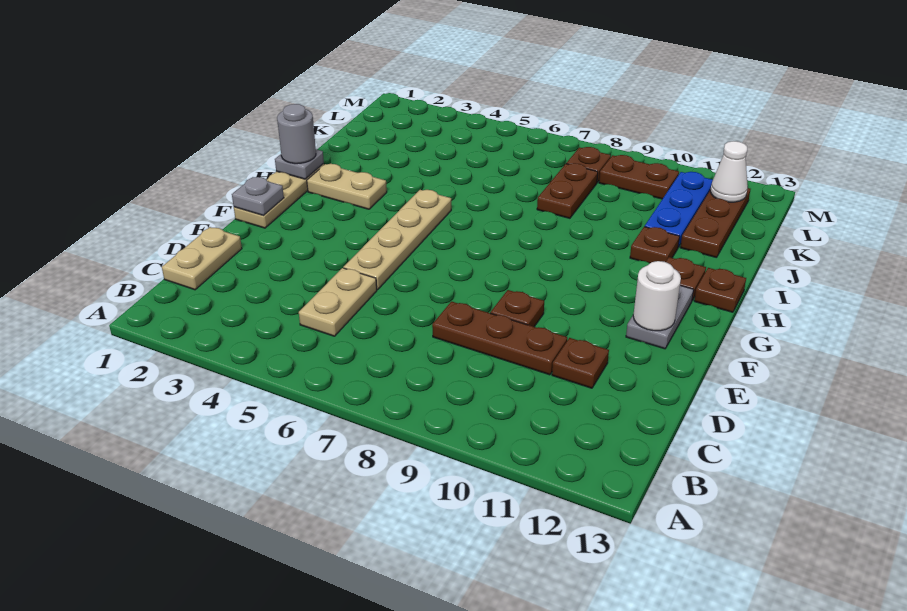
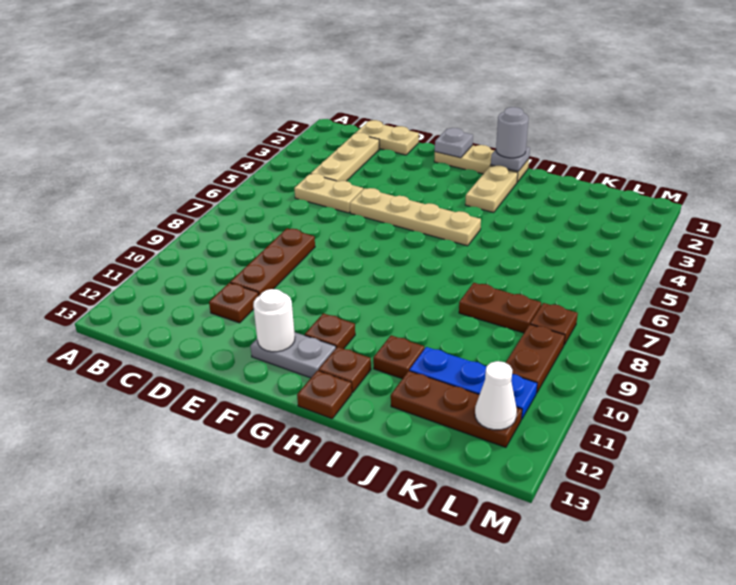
none -> tan plate C2:C4 level 1
brown plate E9 level 1 -> brown plate G11 level 1

